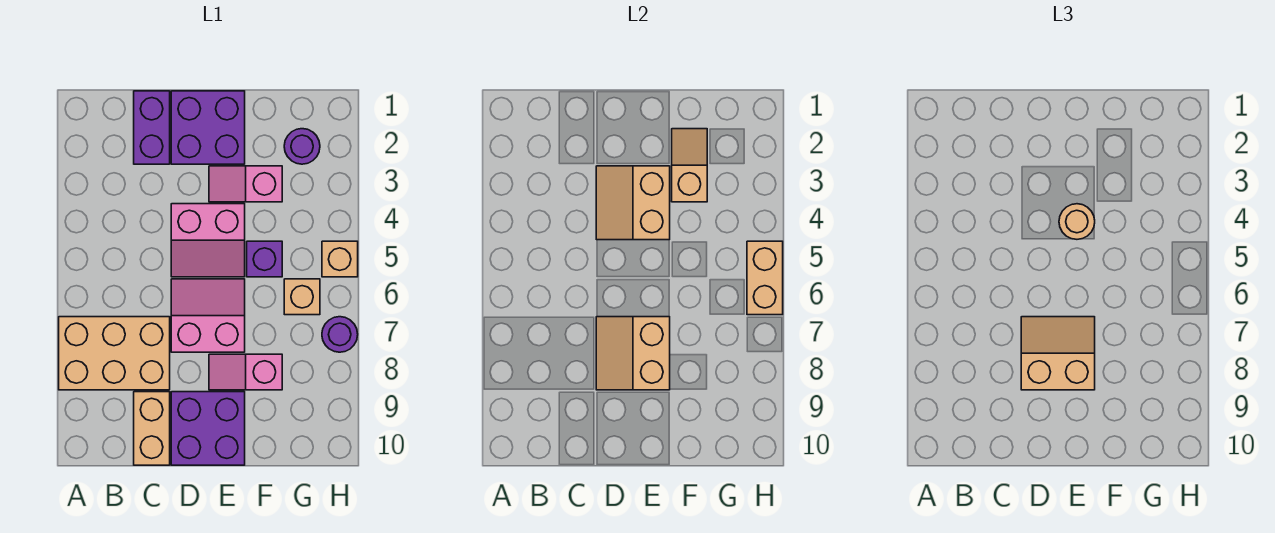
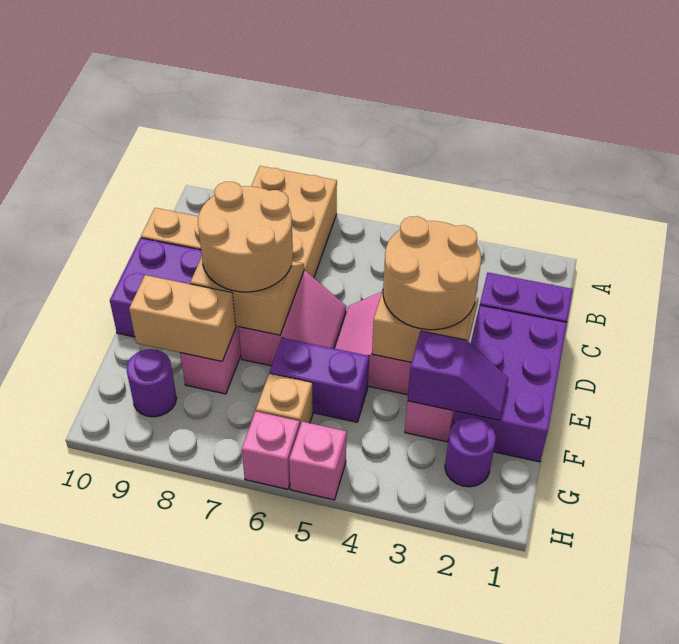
purple brick D1:E2 level 1 -> purple brick D1:F2 level 1
tan slope D7:E8 level 3 top 8 -> tan round brick D7:E8 level 3
tan round brick E4 level 3 -> tan round brick D3:E4 level 3
tan slope F2:F3 level 2 top 3 -> purple slope F2:F3 level 2 top 3
purple brick F5 level 1 -> purple brick F5:F6 level 1
tan brick H5 level 1 -> pink brick H5 level 1
tan brick H5:H6 level 2 -> tan brick F8:F9 level 2
none -> pink brick H6 level 1
purple round brick H7 level 1 -> purple round brick G9 level 1

